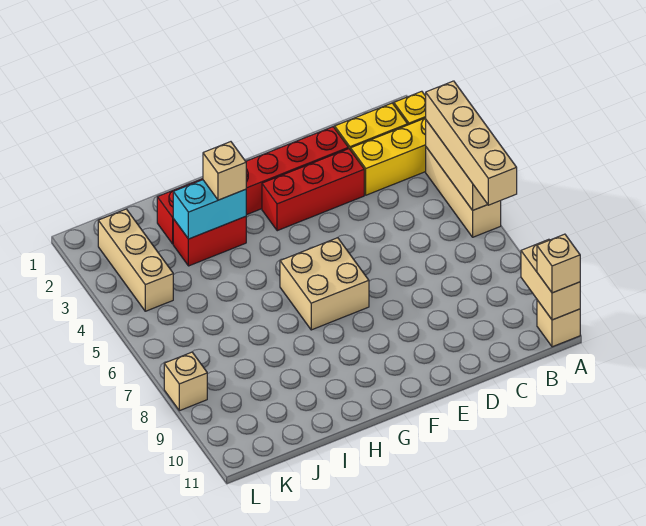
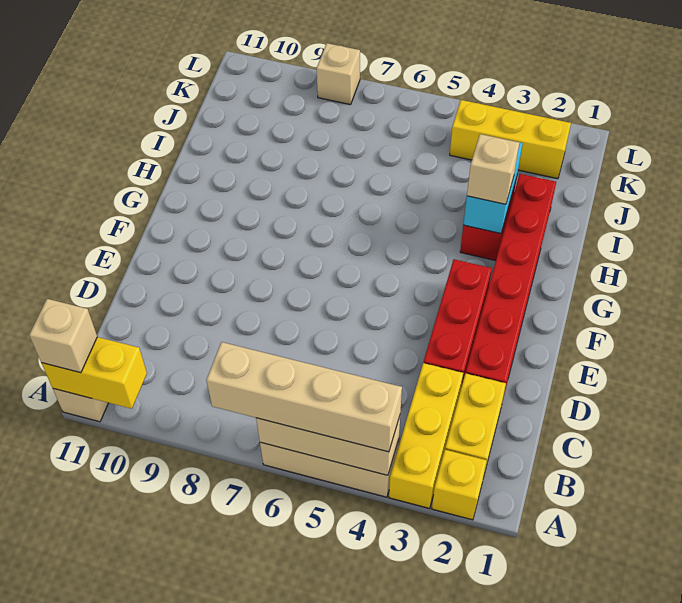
tan brick A10:A11 level 2 -> yellow brick A10:A11 level 2
tan brick F6:G7 level 1 -> none
tan brick K2:K4 level 1 -> yellow brick K2:K4 level 1

